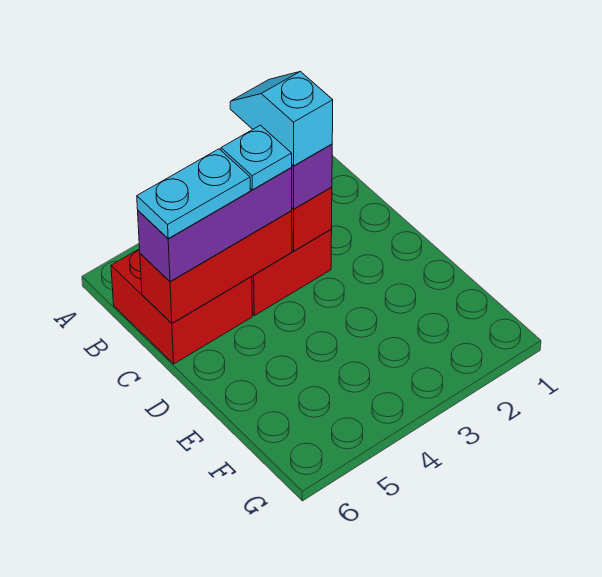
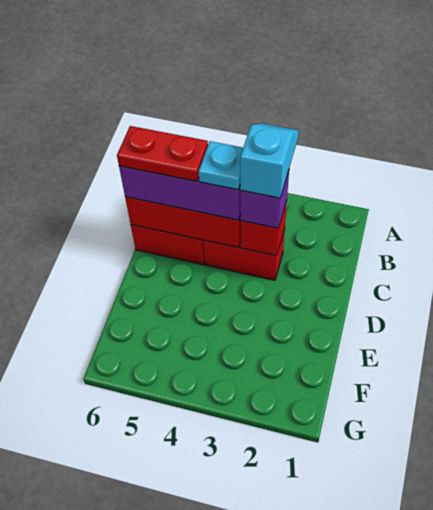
cyan plate C5:C6 level 4 -> red plate C5:C6 level 4

